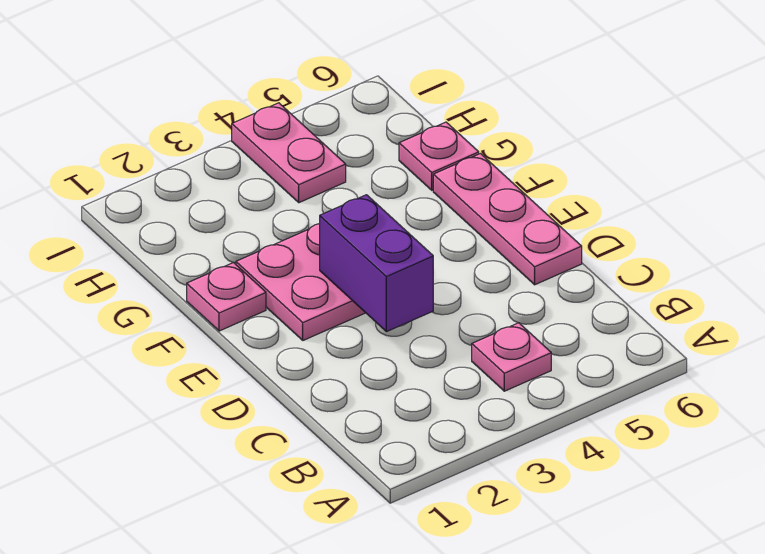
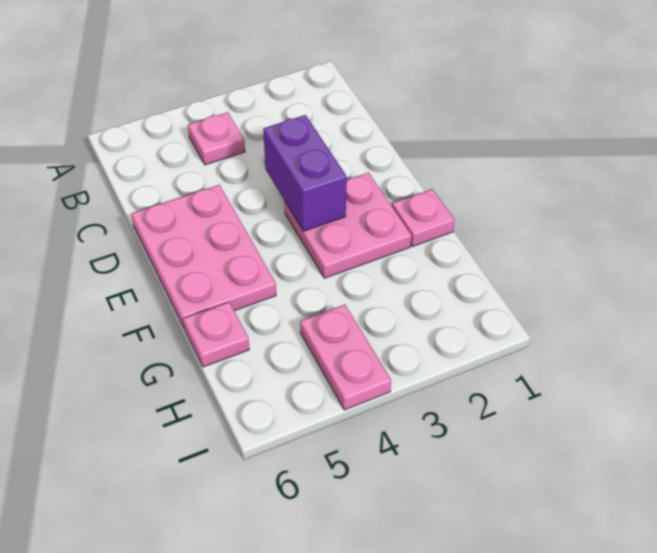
pink plate D6:F6 level 1 -> pink plate D5:F6 level 1

